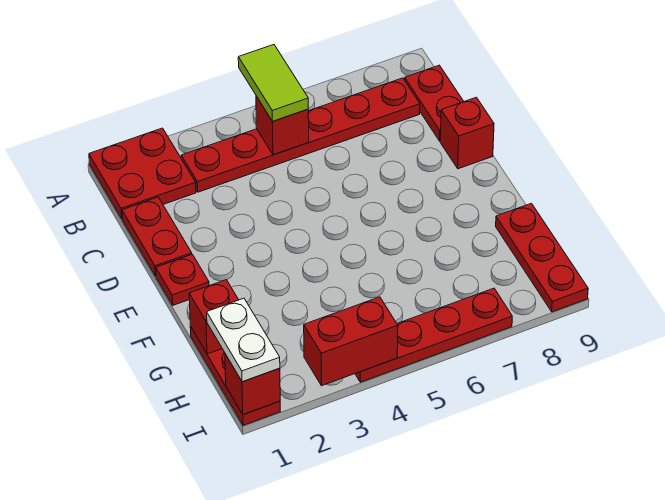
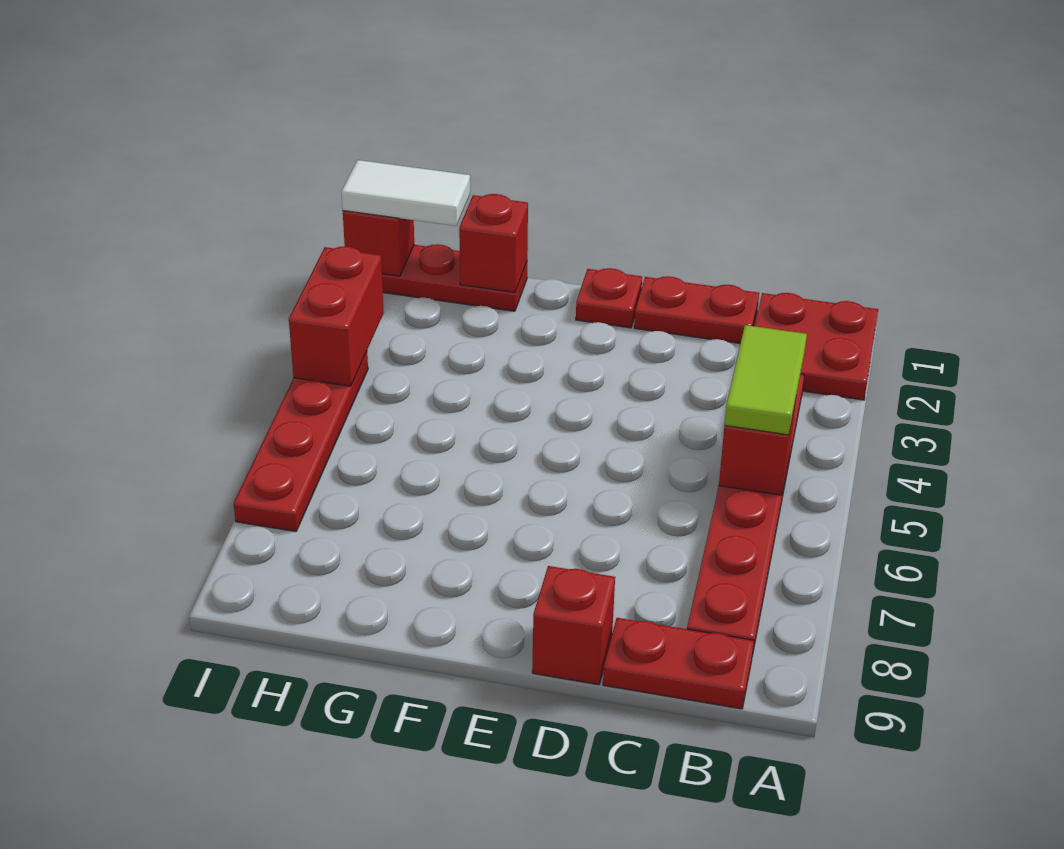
lime tile A5:B5 level 3 -> lime tile B4:B5 level 3
red plate G9:I9 level 1 -> none
white plate H1:I1 level 3 -> white tile H1:I1 level 3

